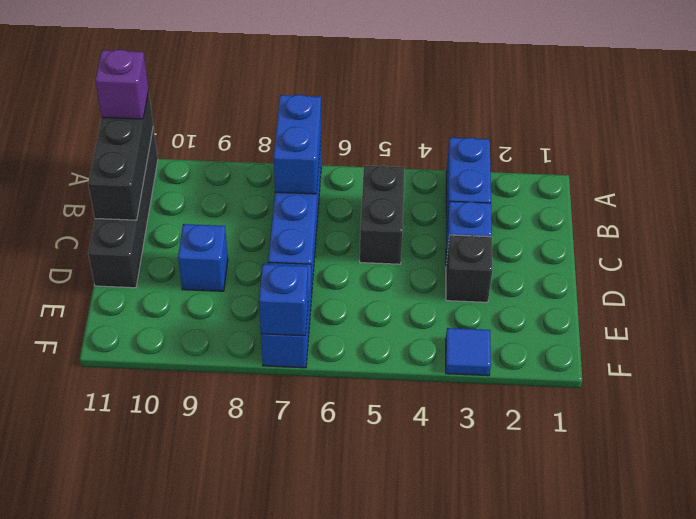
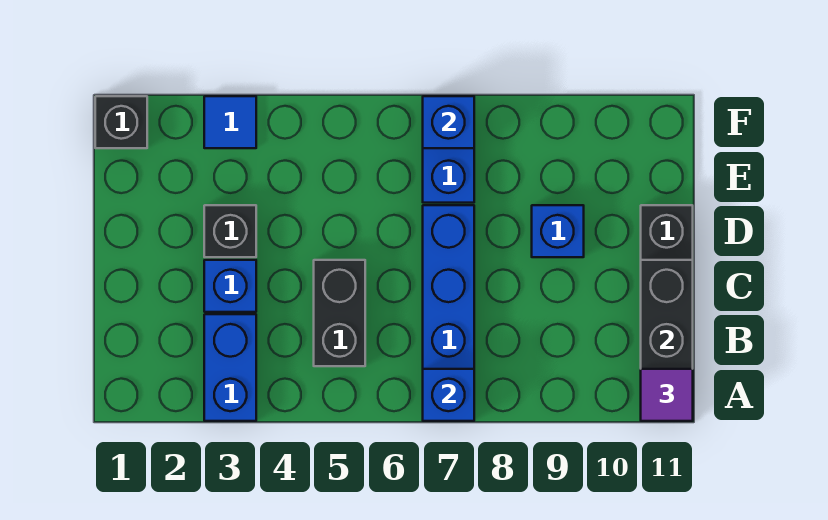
blue brick A7:B7 level 2 -> blue brick A7 level 2
purple brick A11 level 3 -> purple tile A11 level 3
none -> black brick F1 level 1

